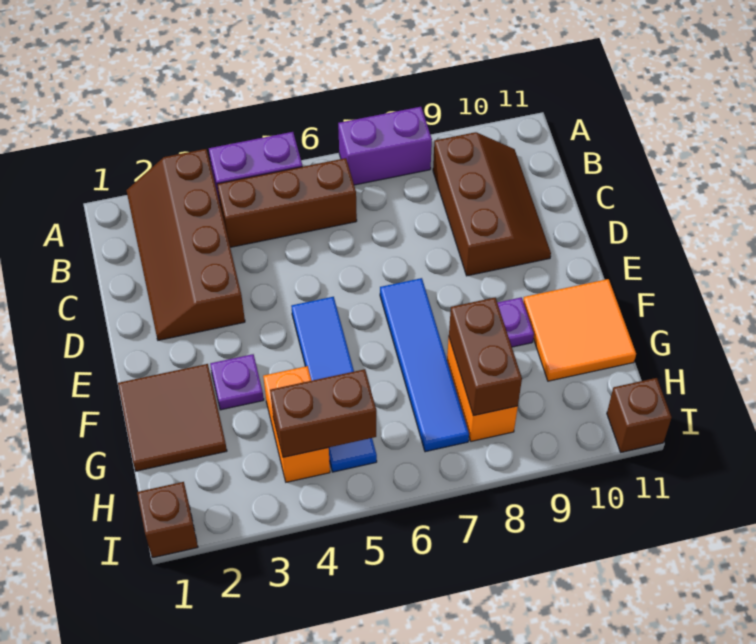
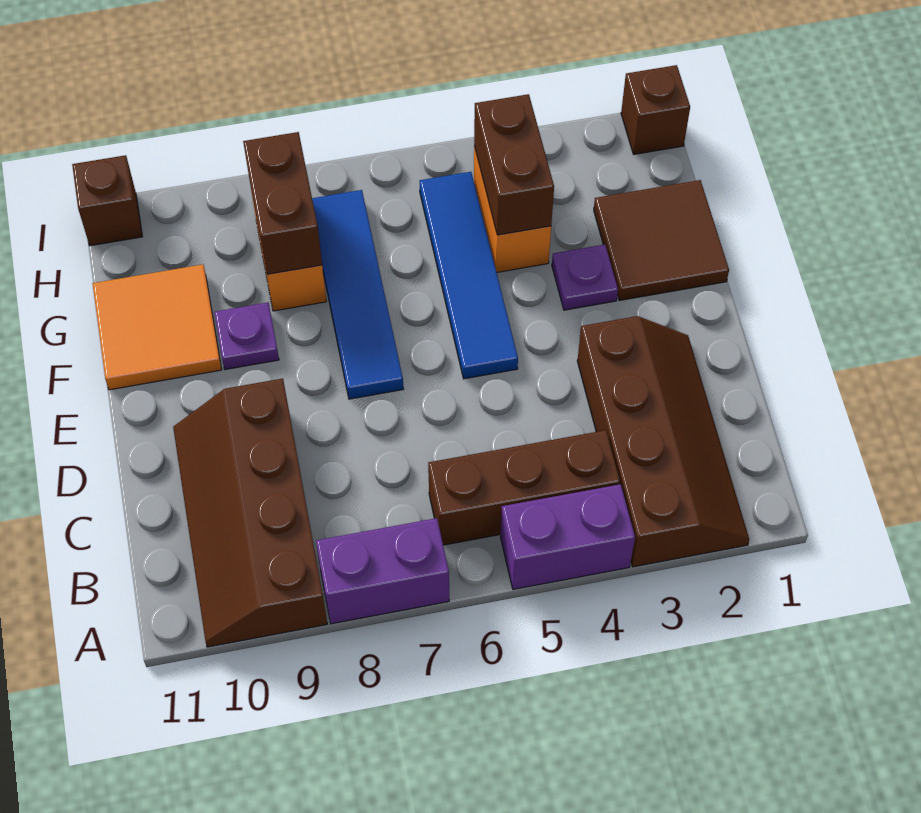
brown slope B9:D10 level 1 top 9 -> brown slope A9:D10 level 1 top 9
brown brick H4:H5 level 2 -> brown brick G4:H4 level 2

